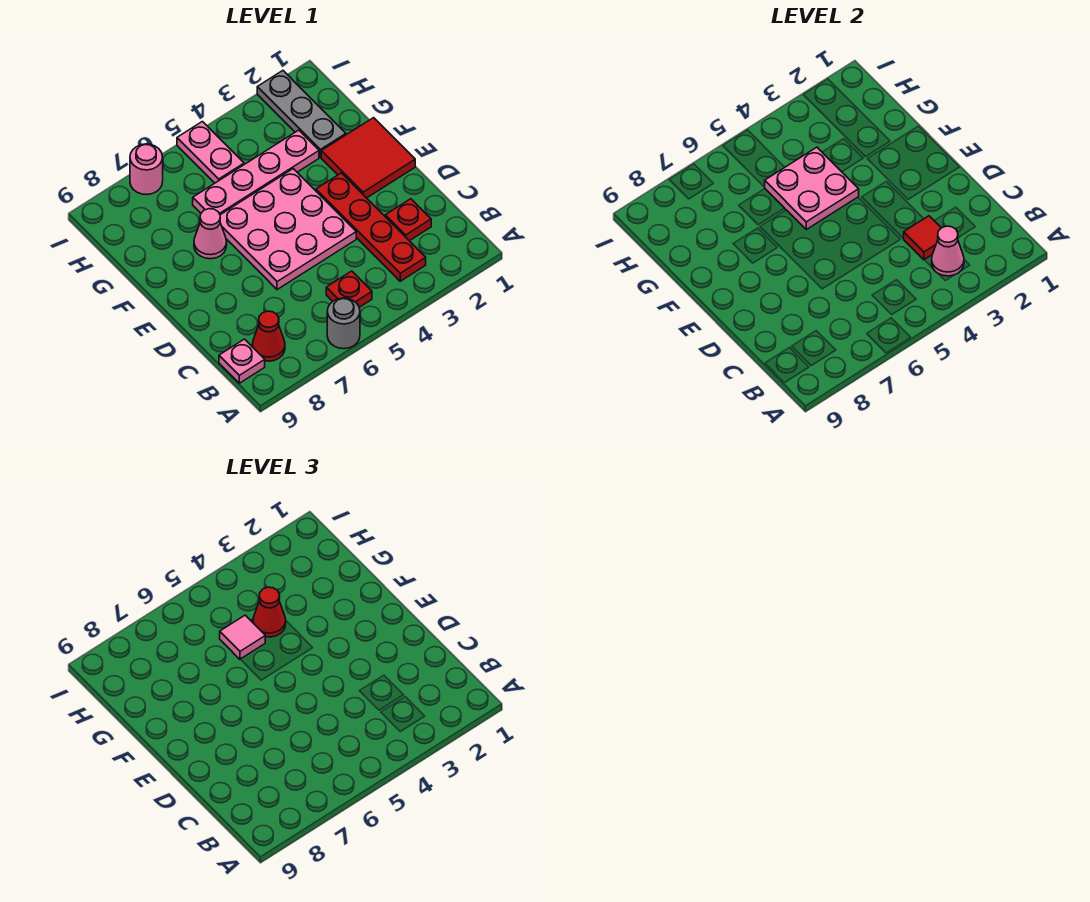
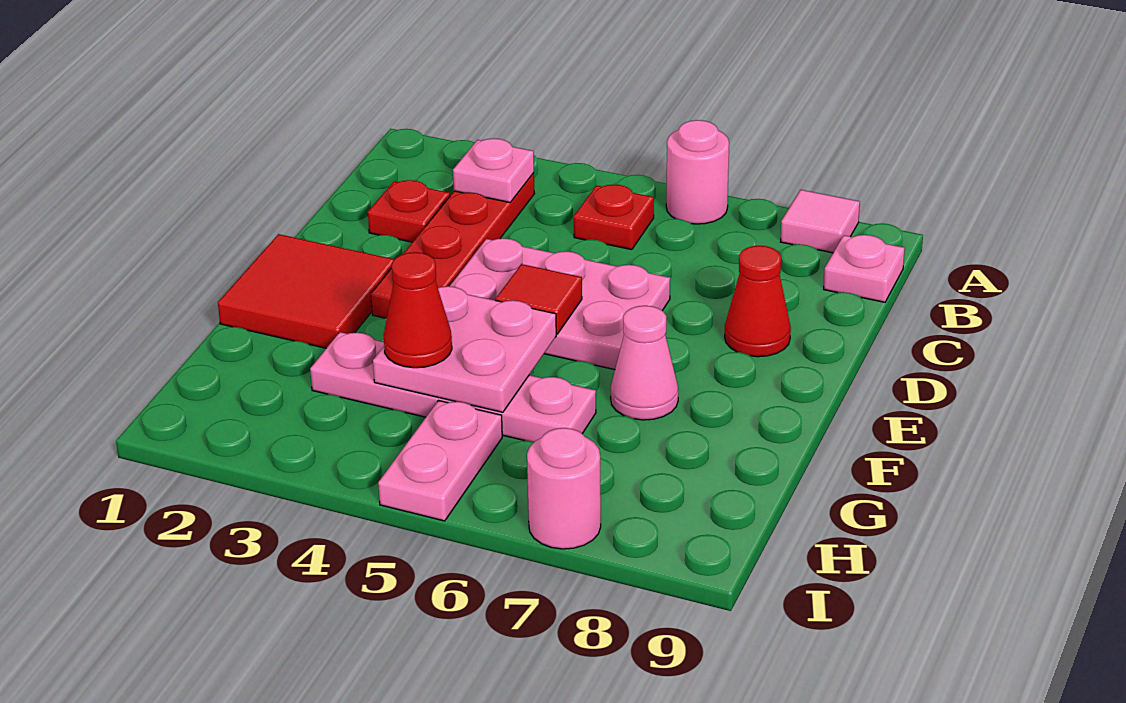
grey round brick A6 level 1 -> pink round brick A6 level 1
pink cone B3 level 2 -> pink plate B3 level 2
red cone B8 level 1 -> red cone D8 level 1
red tile C3 level 2 -> red tile E5 level 2
pink plate D4:F6 level 1 -> pink plate D4:E6 level 1
grey plate G2:I2 level 1 -> none
pink tile G5 level 3 -> pink tile A8 level 1

